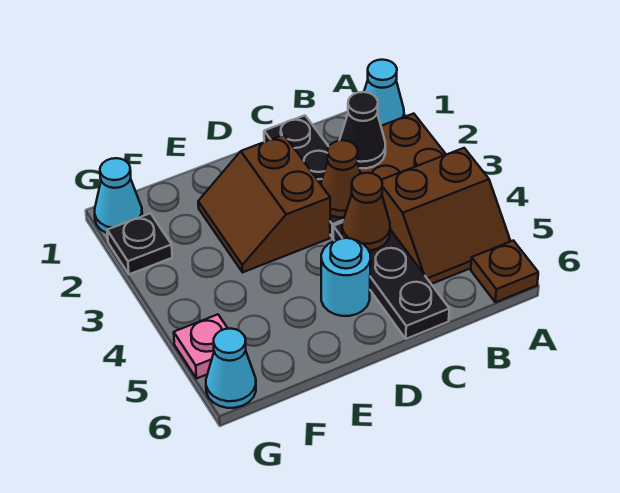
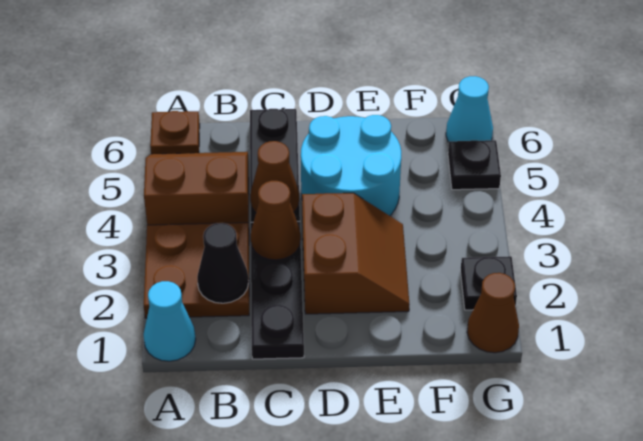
cyan round brick D5 level 1 -> cyan round brick D4:E5 level 1
cyan cone G1 level 1 -> brown cone G1 level 1
pink plate G5 level 1 -> black plate G5 level 1

